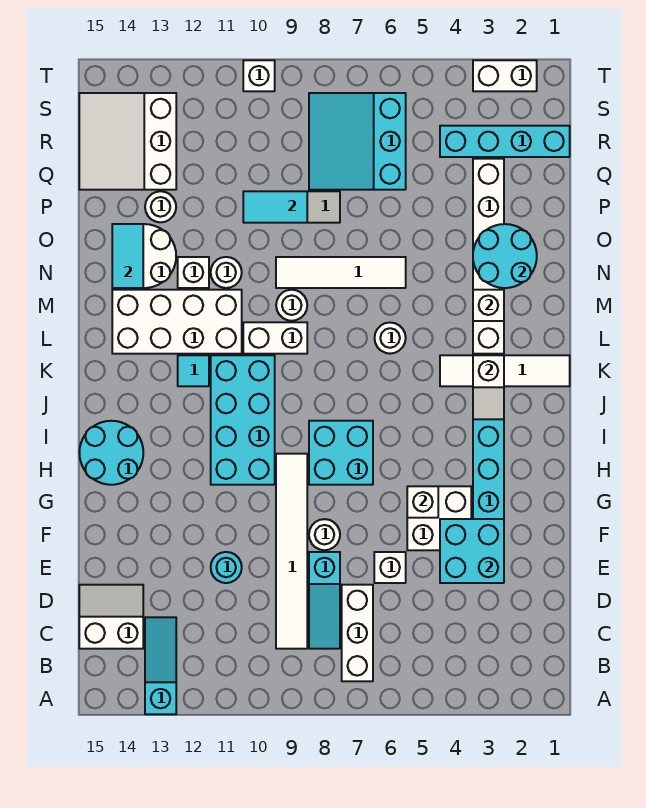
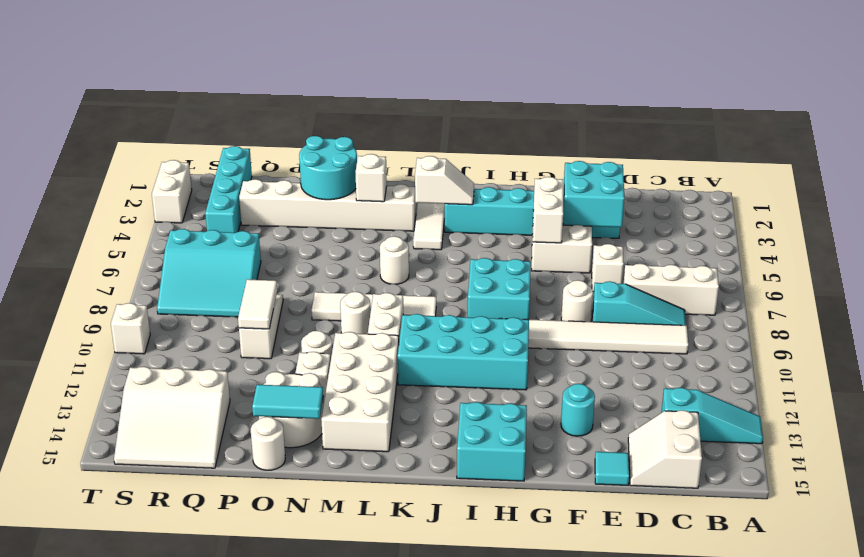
cyan slope A13:C13 level 1 top A -> cyan slope A13:C13 level 1 top C
cyan round brick E11 level 1 -> cyan round brick F13 level 1
white brick G5 level 2 -> white brick G4:G5 level 2
cyan round brick H14:I15 level 1 -> cyan brick H14:I15 level 1
cyan tile K12 level 1 -> cyan tile E15 level 1
white tile N6:N9 level 1 -> white tile K8:N8 level 1
cyan tile P9:P10 level 2 -> white tile P9:P10 level 2
white round brick P13 level 1 -> white round brick O15 level 1

